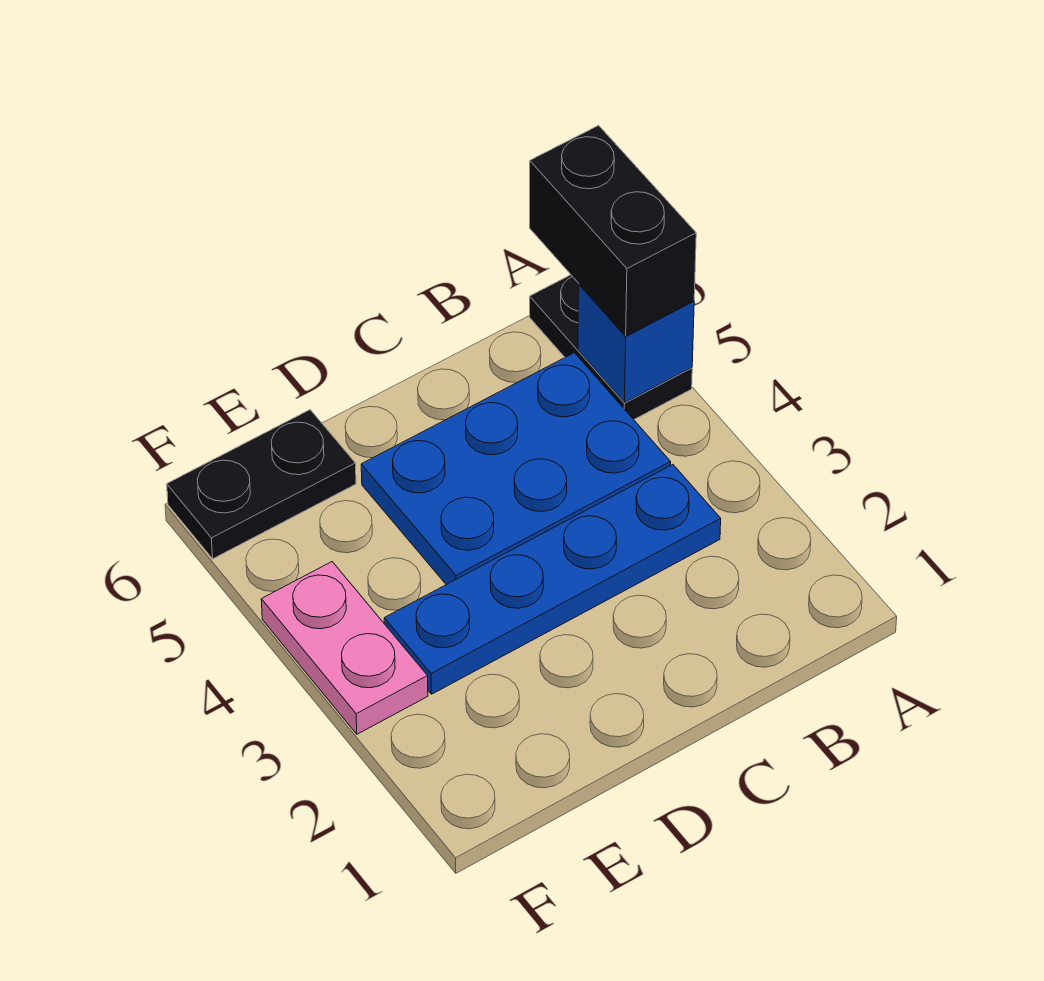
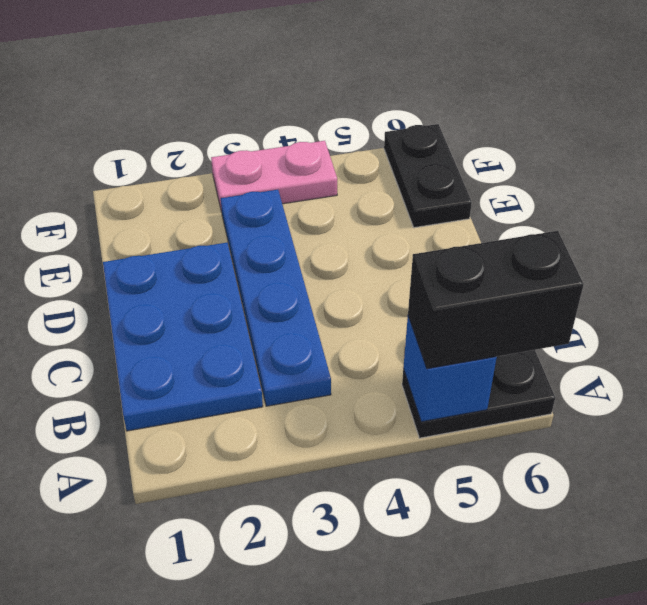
blue plate B4:D5 level 1 -> blue plate B1:D2 level 1

